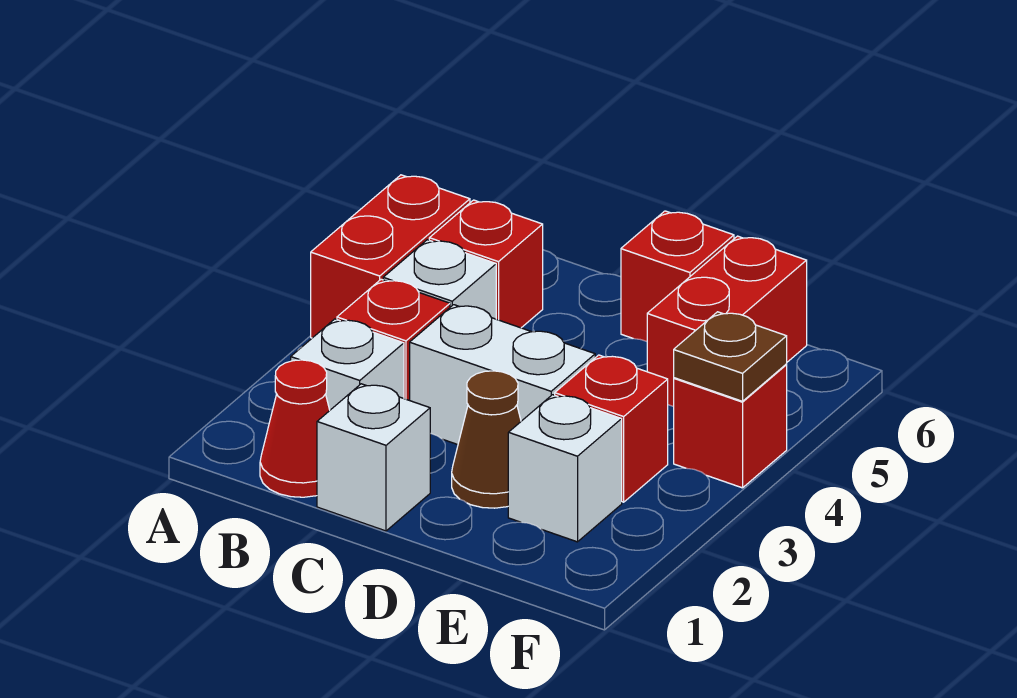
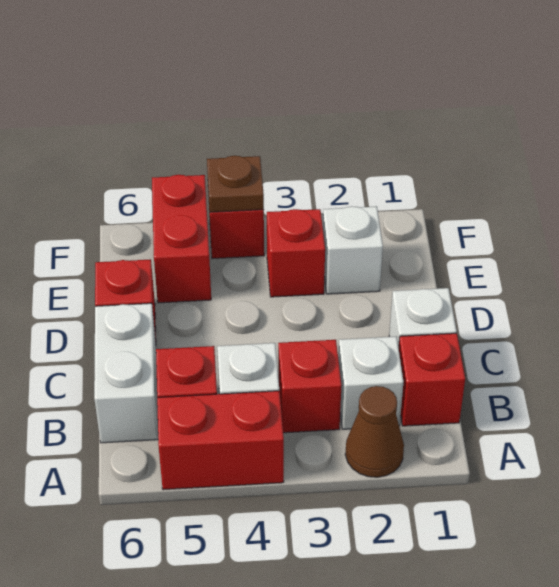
red cone B1 level 1 -> red brick B1 level 1
white brick C3:D3 level 1 -> white brick B6:C6 level 1
brown cone D2 level 1 -> brown cone A2 level 1
red brick E5:E6 level 1 -> red brick E5:F5 level 1

